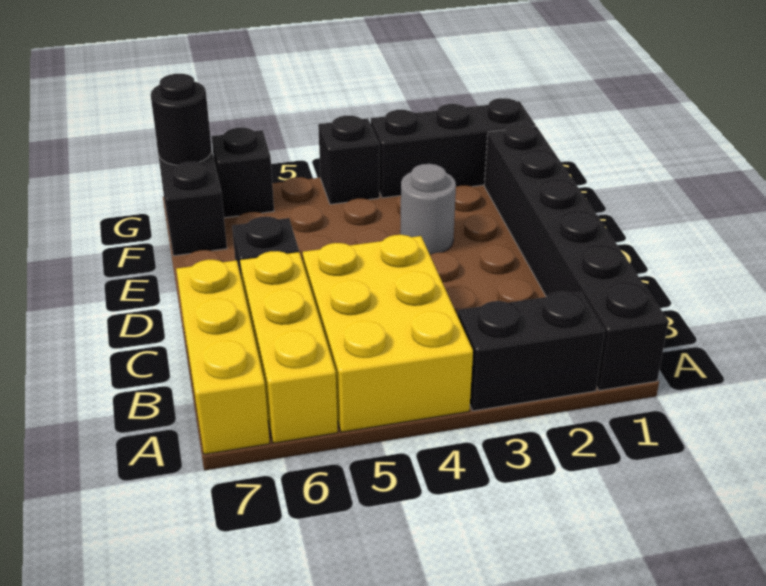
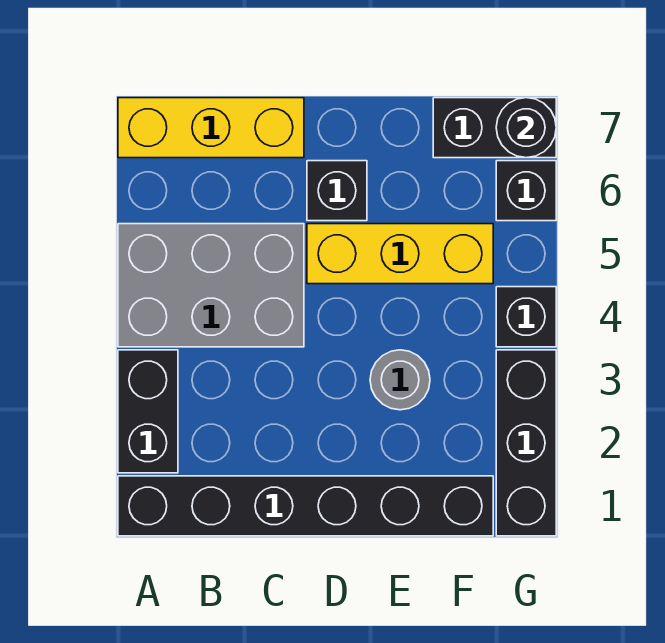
yellow brick A4:C5 level 1 -> grey brick A4:C5 level 1
yellow brick A6:C6 level 1 -> yellow brick D5:F5 level 1

